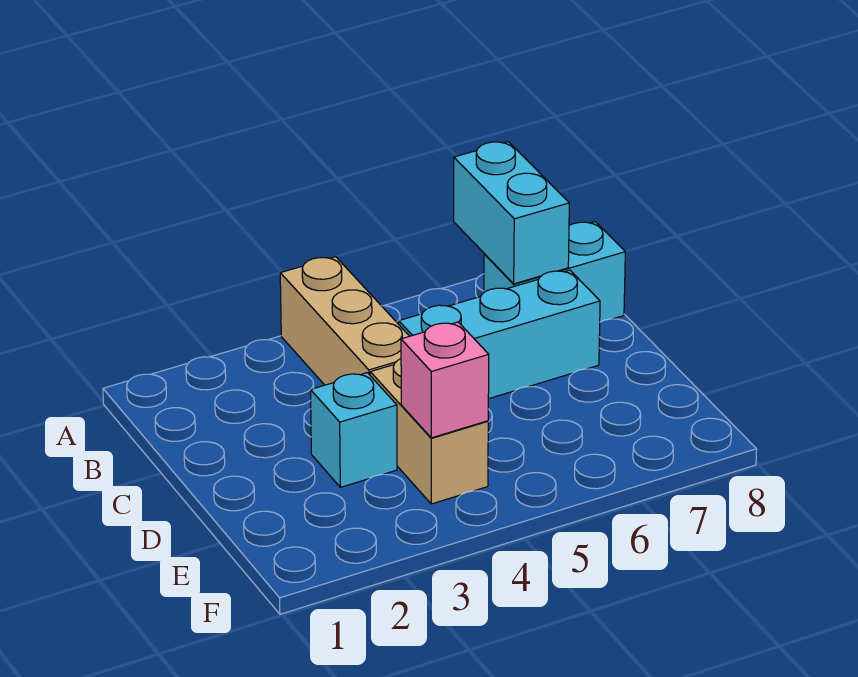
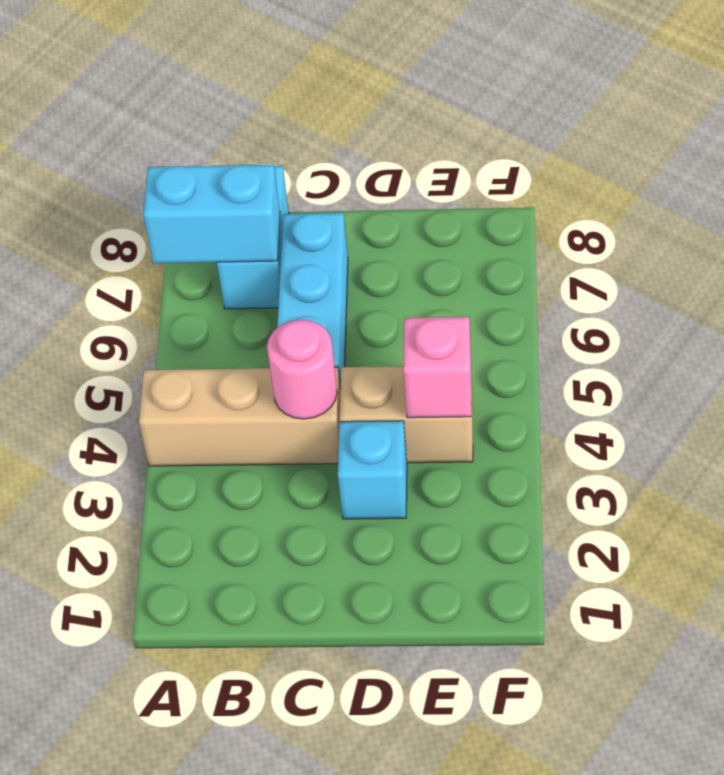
none -> pink round brick C4 level 2

